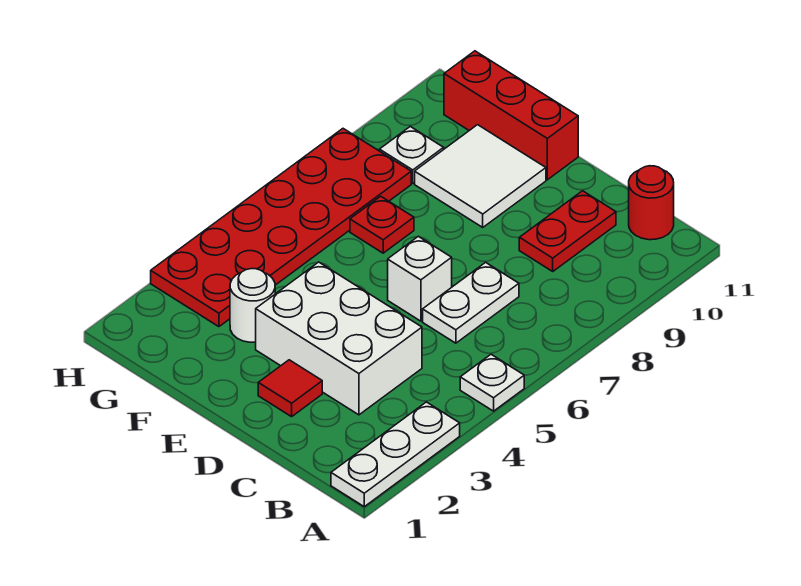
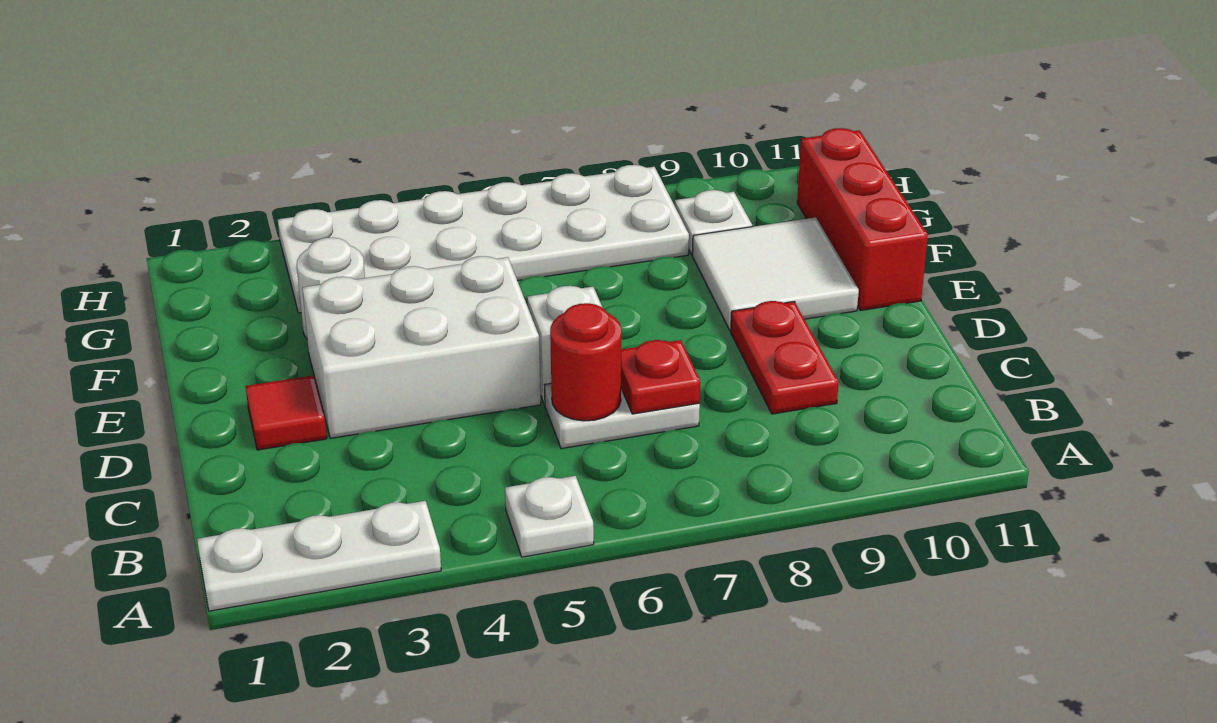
red round brick B11 level 1 -> red round brick C6 level 2
white brick C3:E4 level 1 -> white brick D3:E5 level 1
red plate C9:C10 level 1 -> red plate C9:D9 level 1
red plate F7 level 1 -> red plate C7 level 2
red plate G3:H8 level 1 -> white plate G3:H8 level 1

